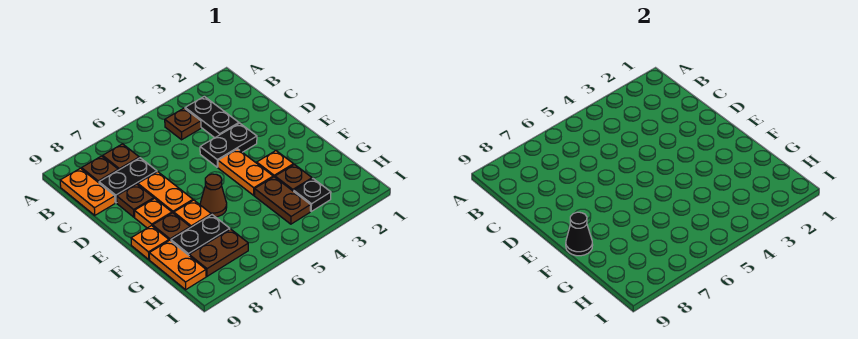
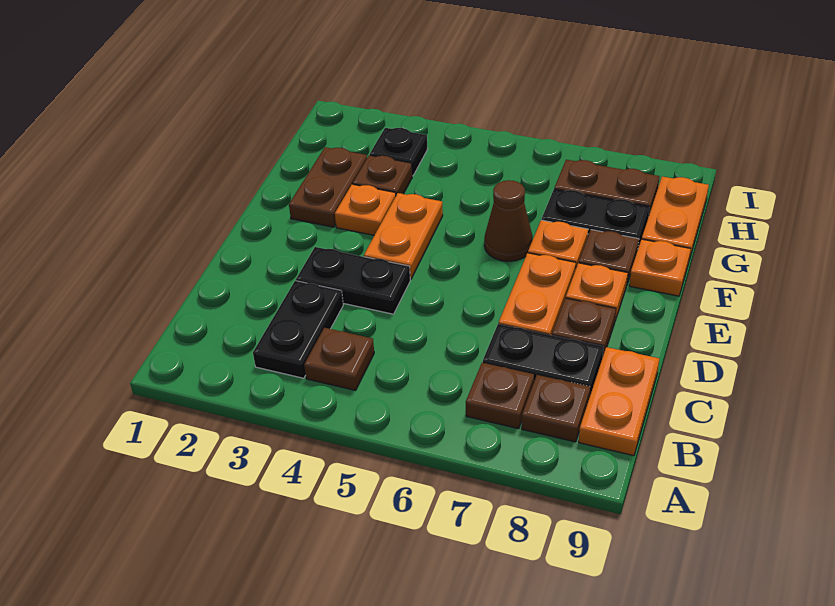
black cone F9 level 2 -> none
brown plate G4:H4 level 1 -> brown plate F2:G2 level 1

